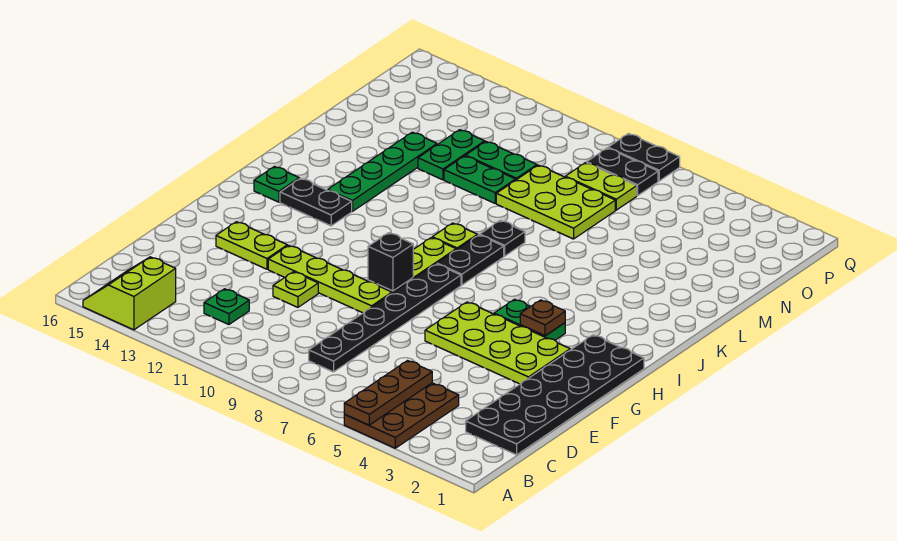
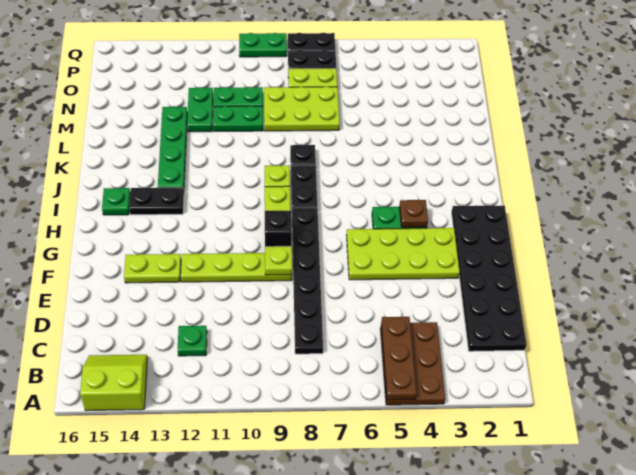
lime slope A14:B15 level 1 top 14 -> lime slope A14:B15 level 1 top A
lime plate E11 level 1 -> lime plate F9 level 2
none -> green plate Q9:Q10 level 1

